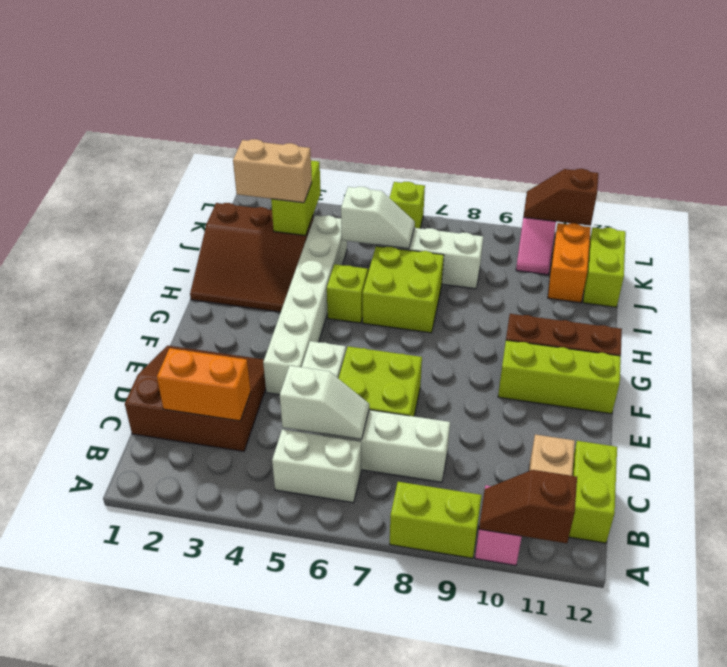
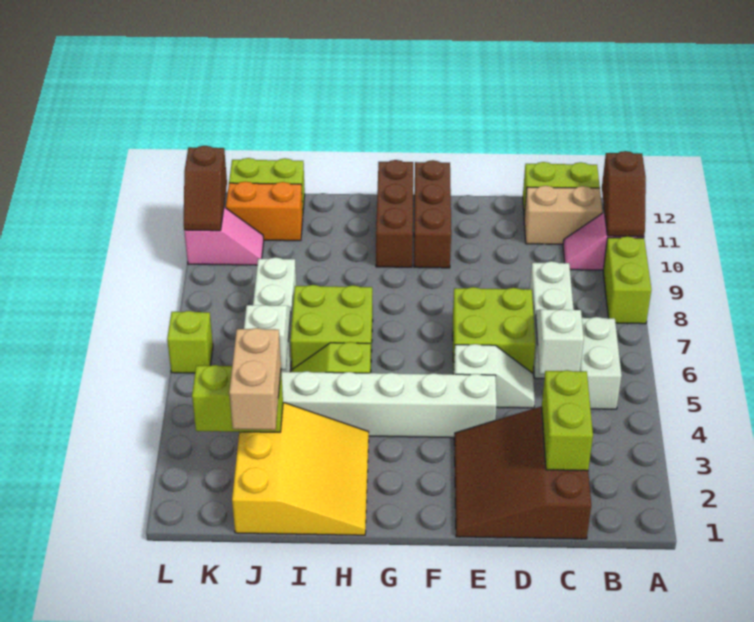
orange brick C2:C3 level 2 -> lime brick C2:C3 level 2
lime brick F10:F12 level 1 -> brown brick F10:F12 level 1
brown slope H1:J3 level 1 top J -> yellow slope H1:J3 level 1 top J

